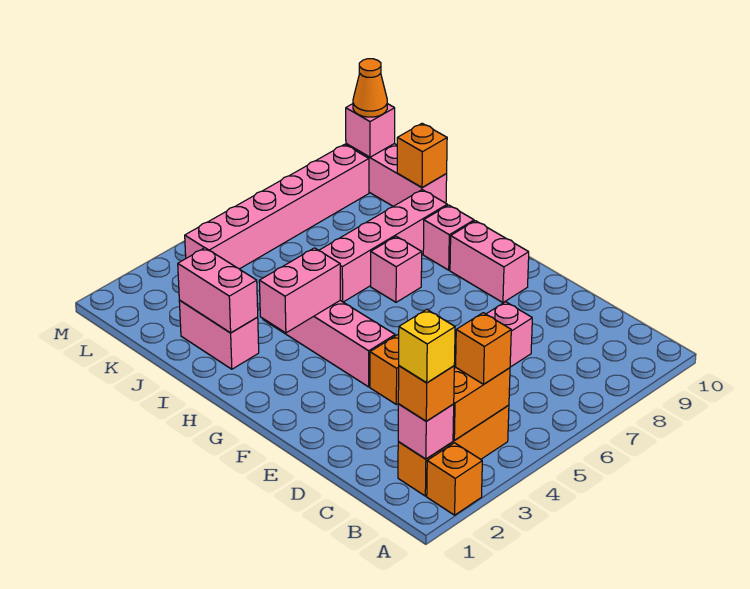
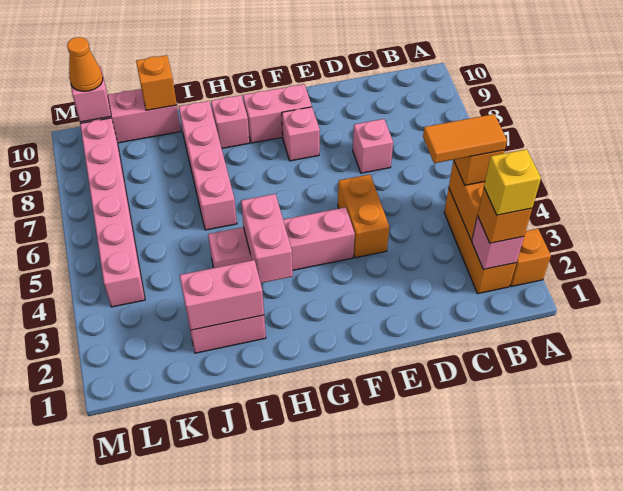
none -> orange tile B4:C4 level 4
pink brick H7 level 1 -> pink brick F8 level 1

